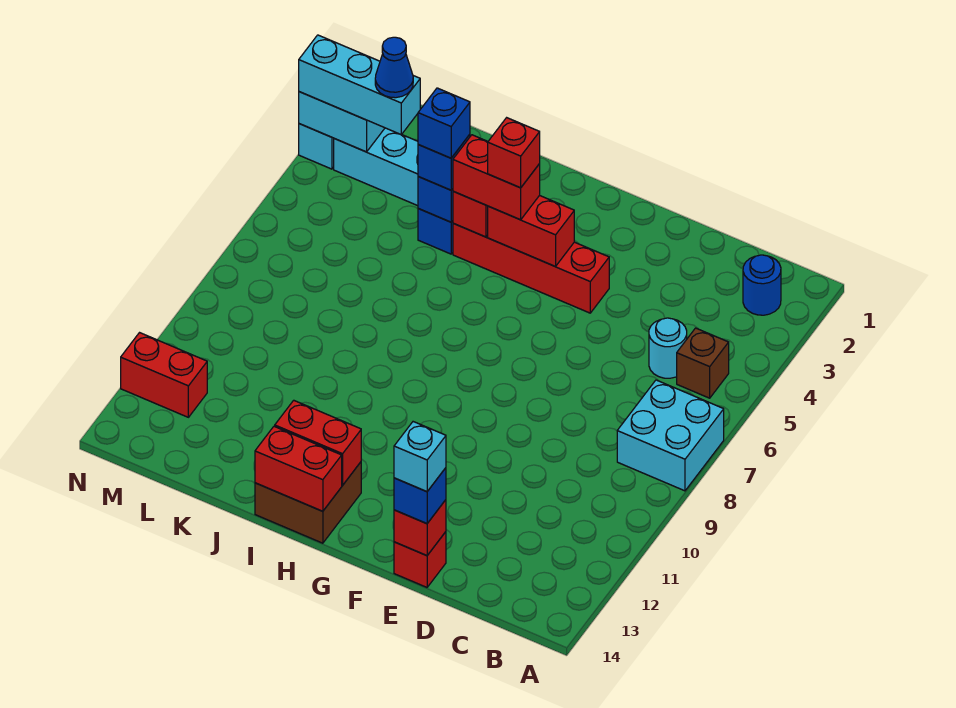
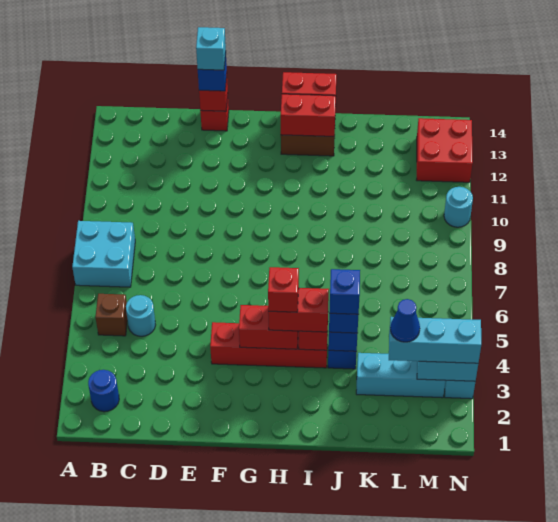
red brick M12:N12 level 1 -> red brick M12:N13 level 1
none -> cyan round brick N10 level 1

